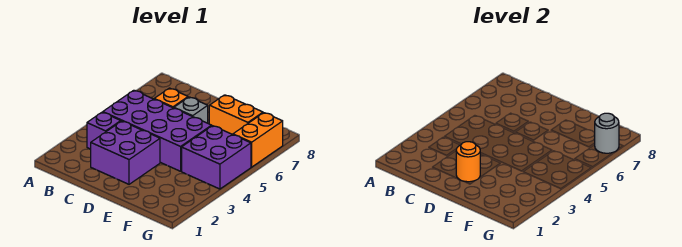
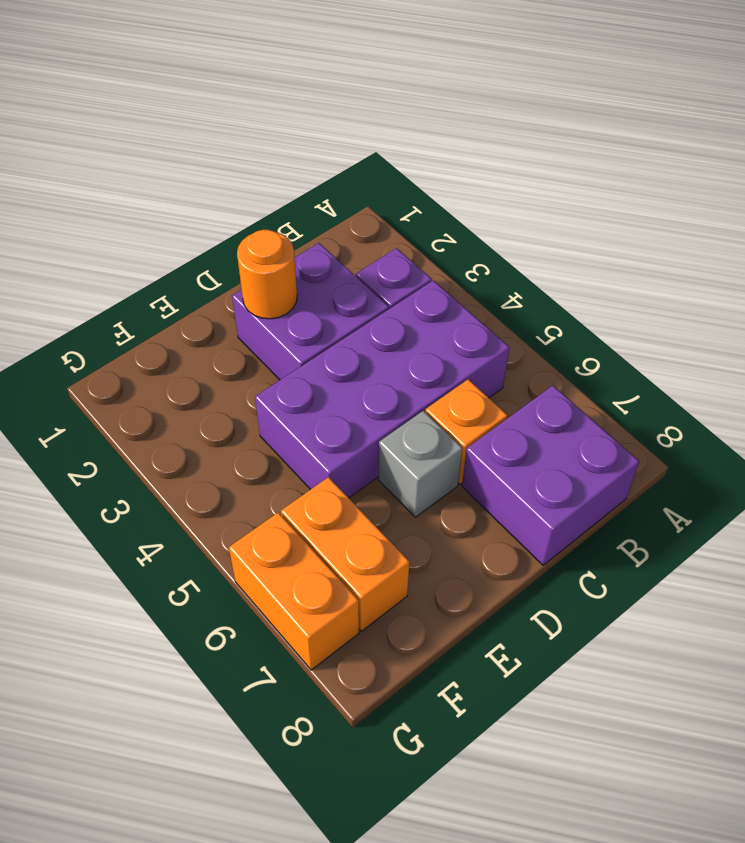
orange brick E7:F7 level 1 -> orange brick F6:F7 level 1
purple brick F4:G5 level 1 -> purple brick B7:C8 level 1
grey round brick G7 level 2 -> none

